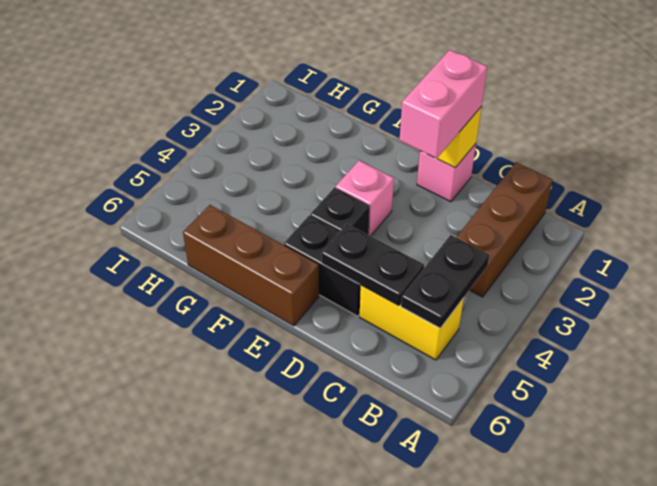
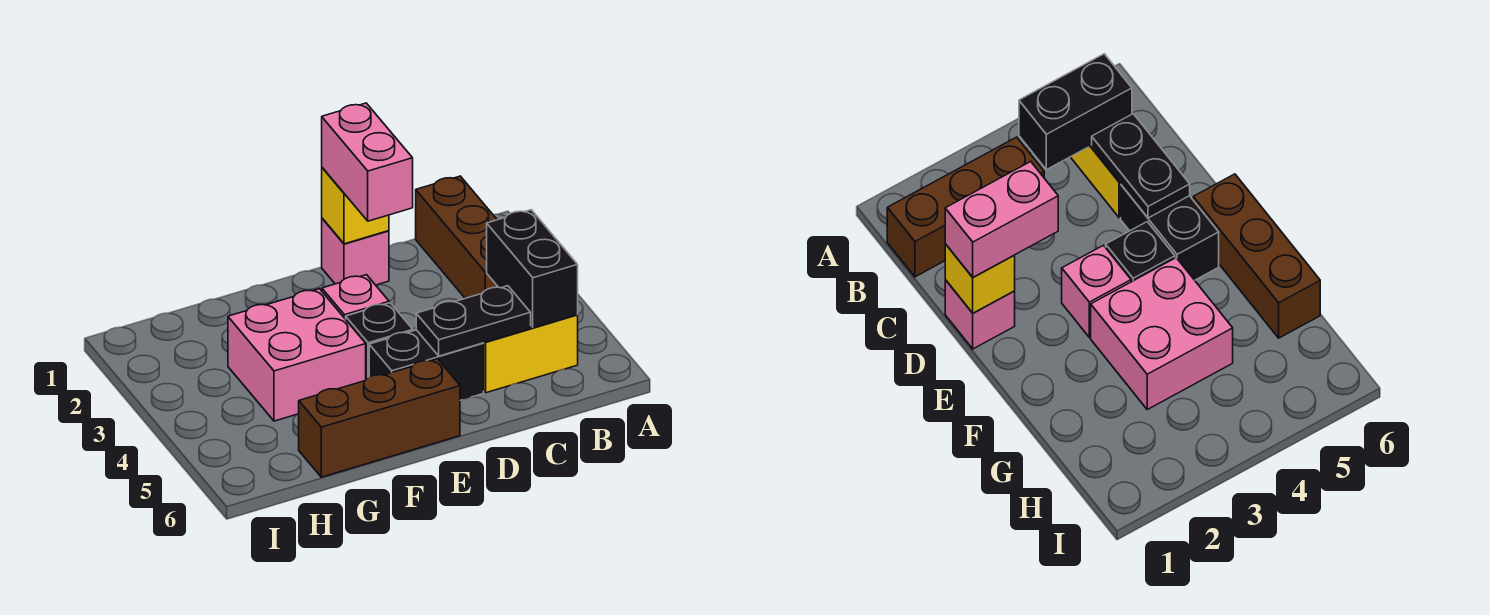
black plate B4:B5 level 2 -> black brick B4:B5 level 2
none -> pink brick F3:G4 level 1

